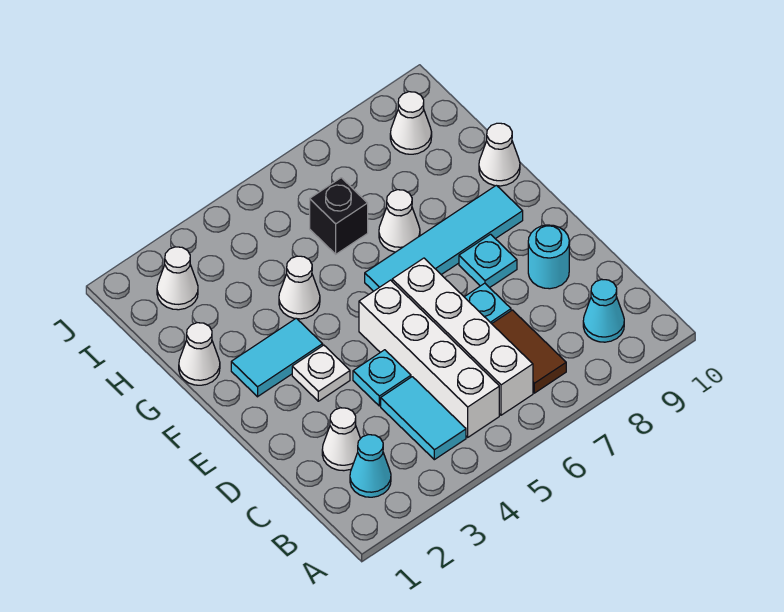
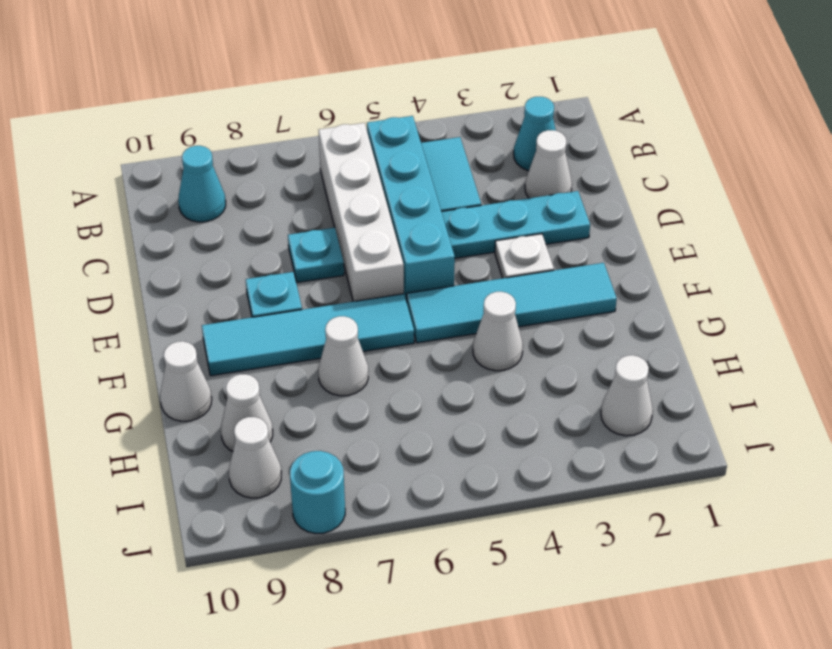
white brick B5:E5 level 1 -> cyan brick B5:E5 level 1
brown tile B7:C7 level 1 -> none
cyan plate D4 level 1 -> cyan plate D2:D4 level 1
cyan round brick D9 level 1 -> cyan round brick J8 level 1
cyan tile F2:F3 level 1 -> cyan tile F2:F5 level 1
white cone G1 level 1 -> white cone H9 level 1
black brick H6 level 1 -> none

